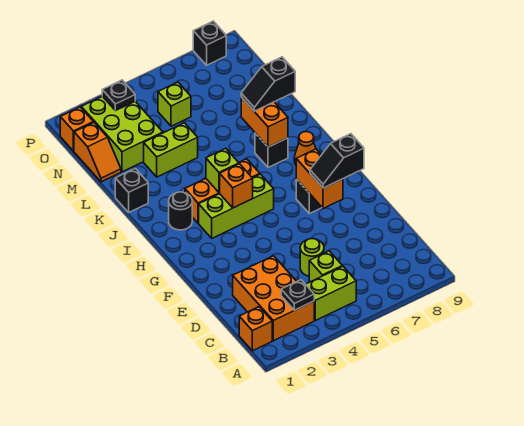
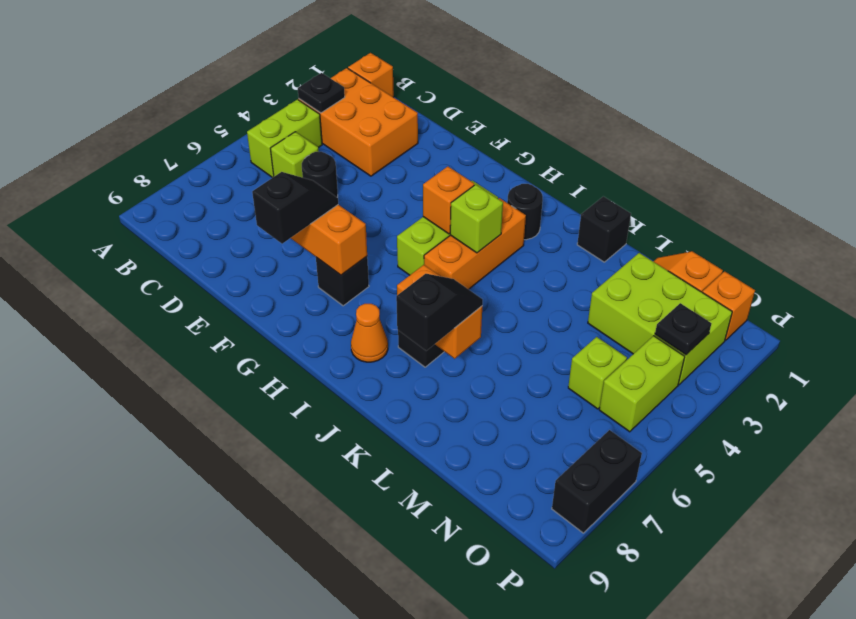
lime round brick D5 level 1 -> black round brick D5 level 1
lime brick L3:L4 level 1 -> lime brick O4:O5 level 1
black brick P8 level 1 -> black brick P7:P8 level 1

